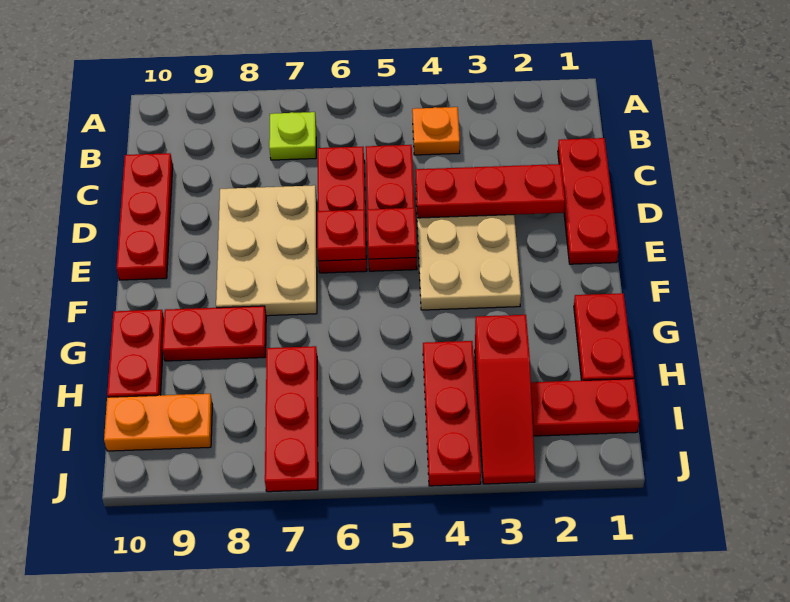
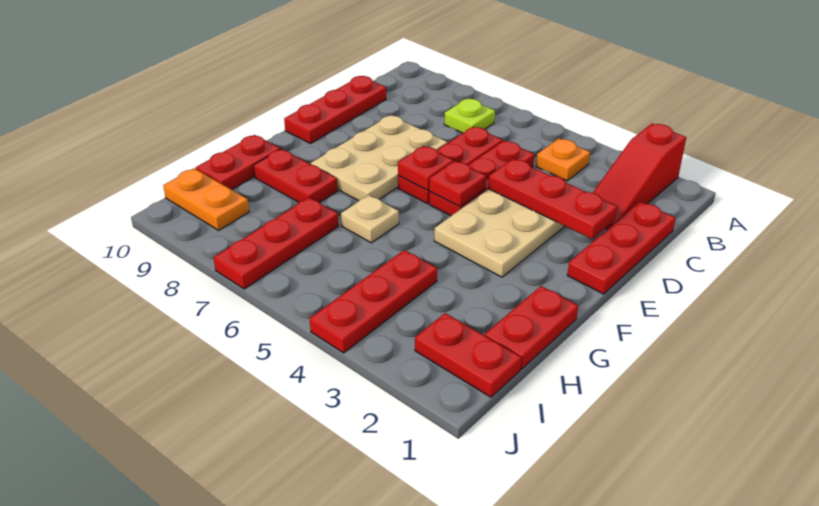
none -> tan plate G6 level 1
red slope H3:J3 level 1 top H -> red slope A2:C2 level 1 top A

